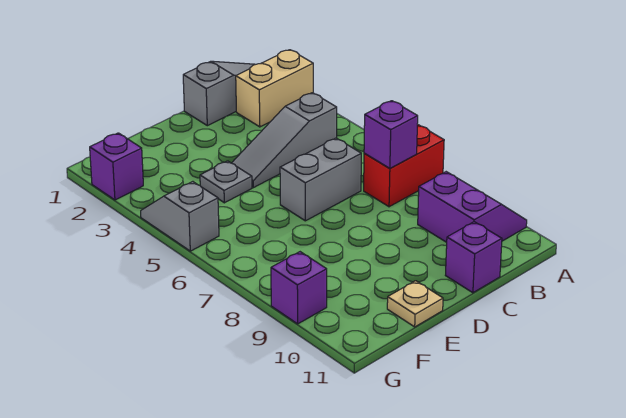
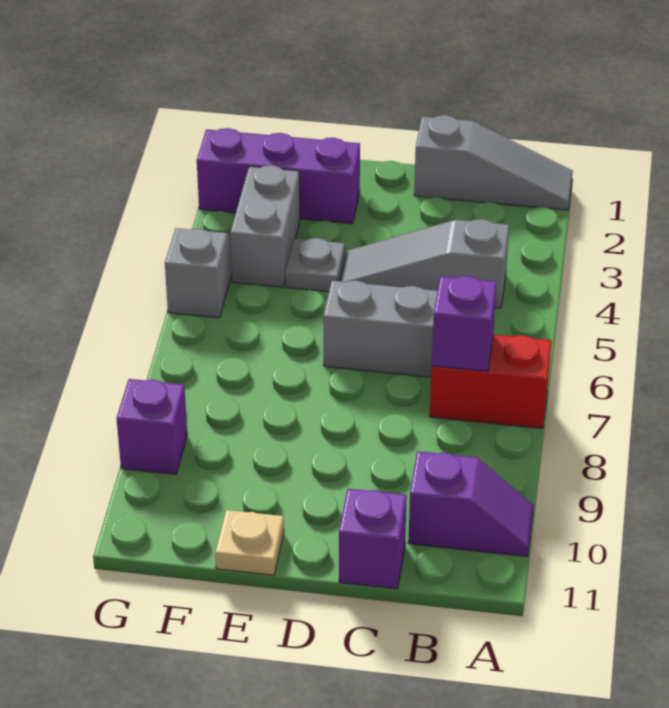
tan brick A2:B2 level 1 -> none
purple slope A9:B10 level 1 top B -> purple slope A10:B10 level 1 top B
none -> grey brick F3:F4 level 1
purple brick G2 level 1 -> purple brick E2:G2 level 1

